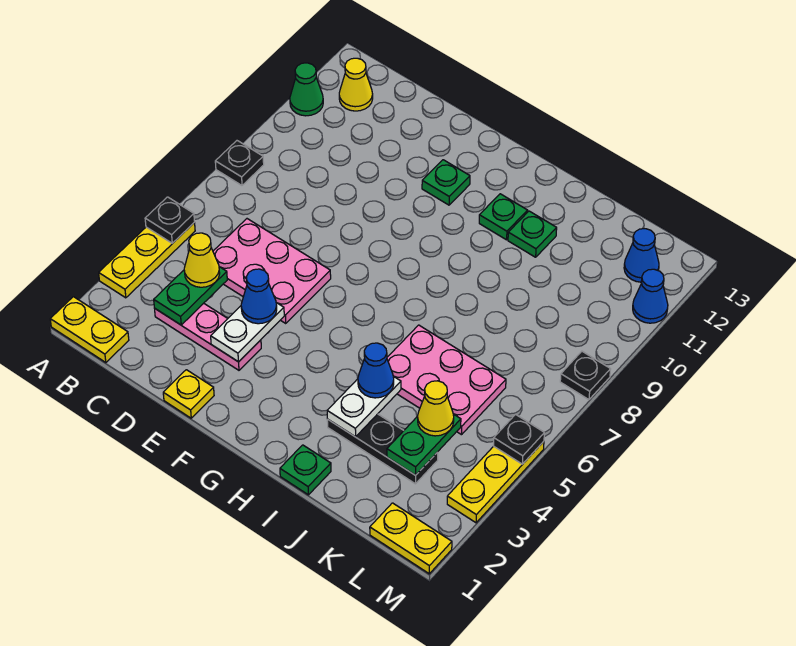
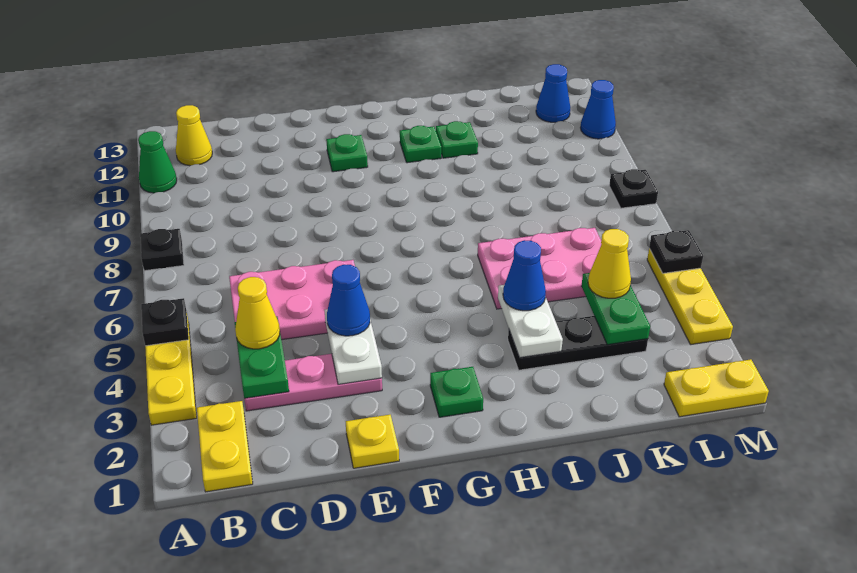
yellow plate A1:B1 level 1 -> yellow plate B1:B2 level 1
green plate I1 level 1 -> green plate G2 level 1

